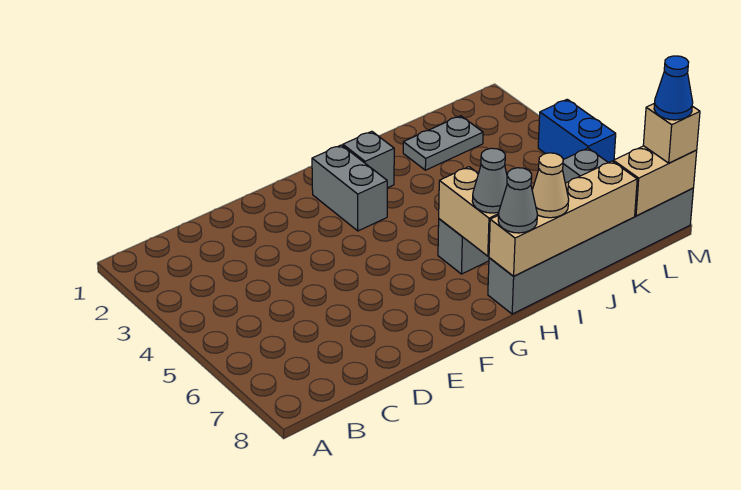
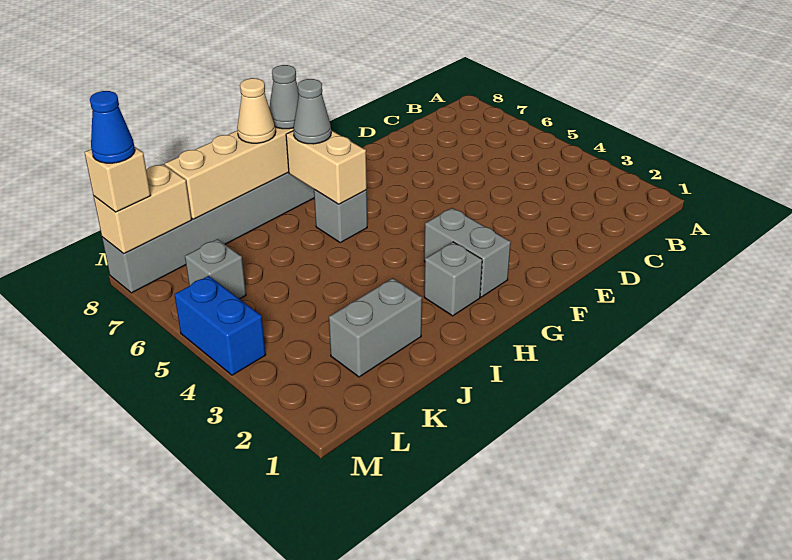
grey plate J2:K2 level 1 -> grey brick J2:K2 level 1

